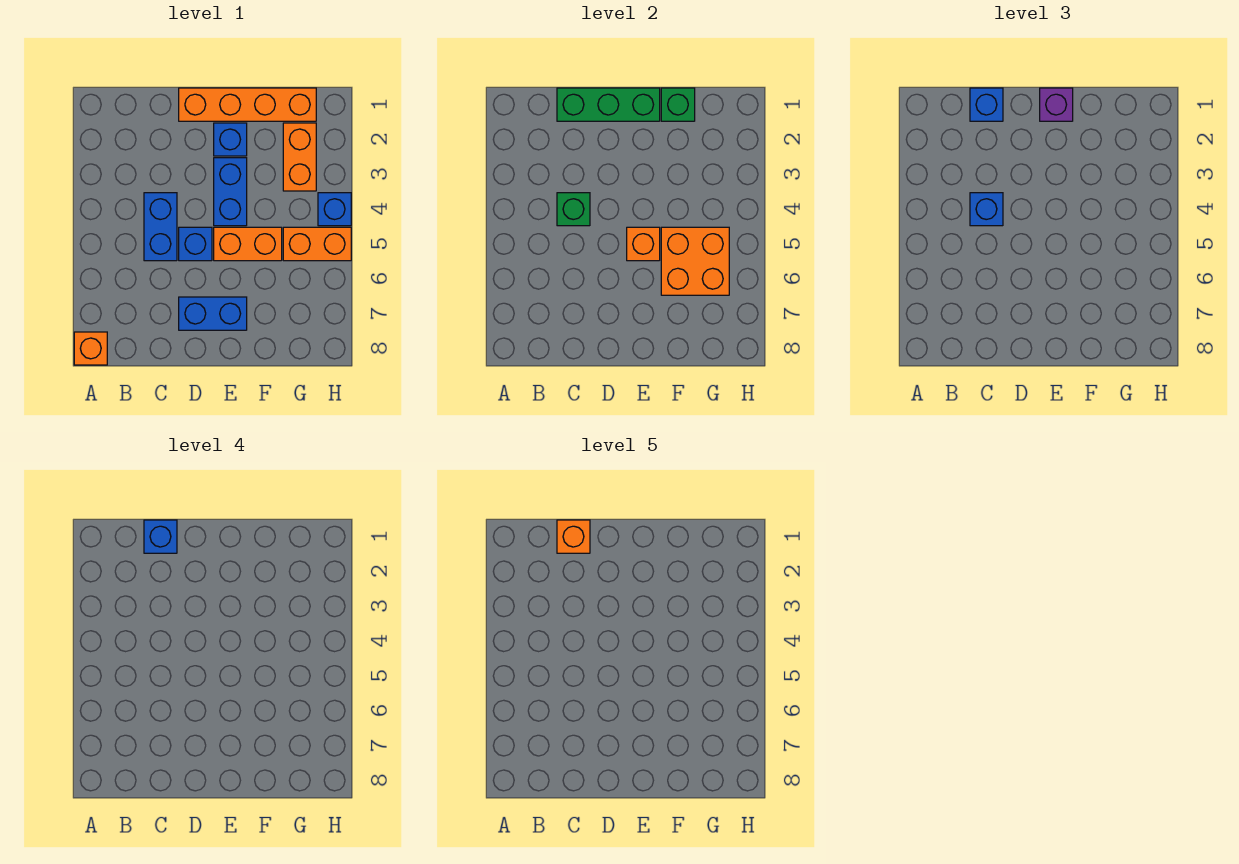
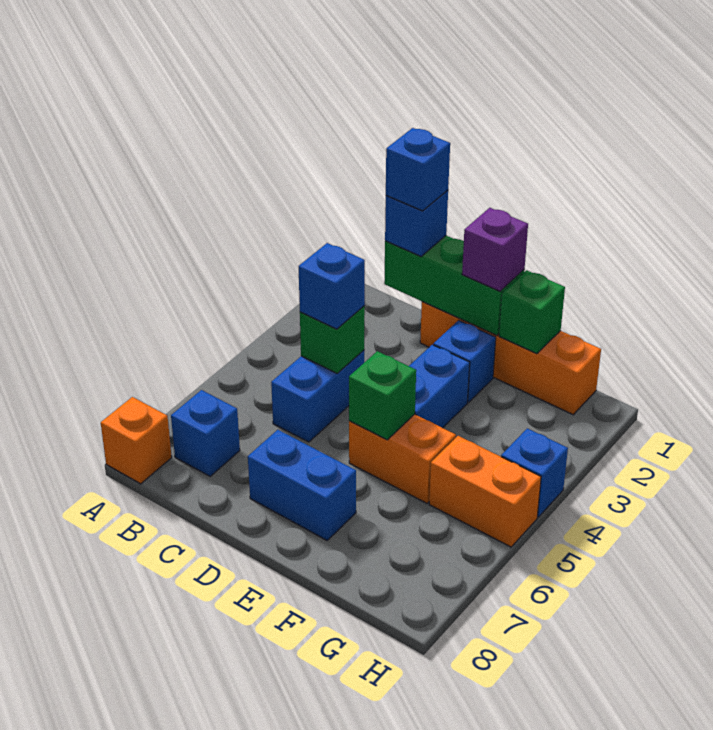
orange brick C1 level 5 -> none
blue brick D5 level 1 -> blue brick B7 level 1
orange brick E5 level 2 -> green brick E5 level 2
orange brick F5:G6 level 2 -> none
orange brick G2:G3 level 1 -> none

